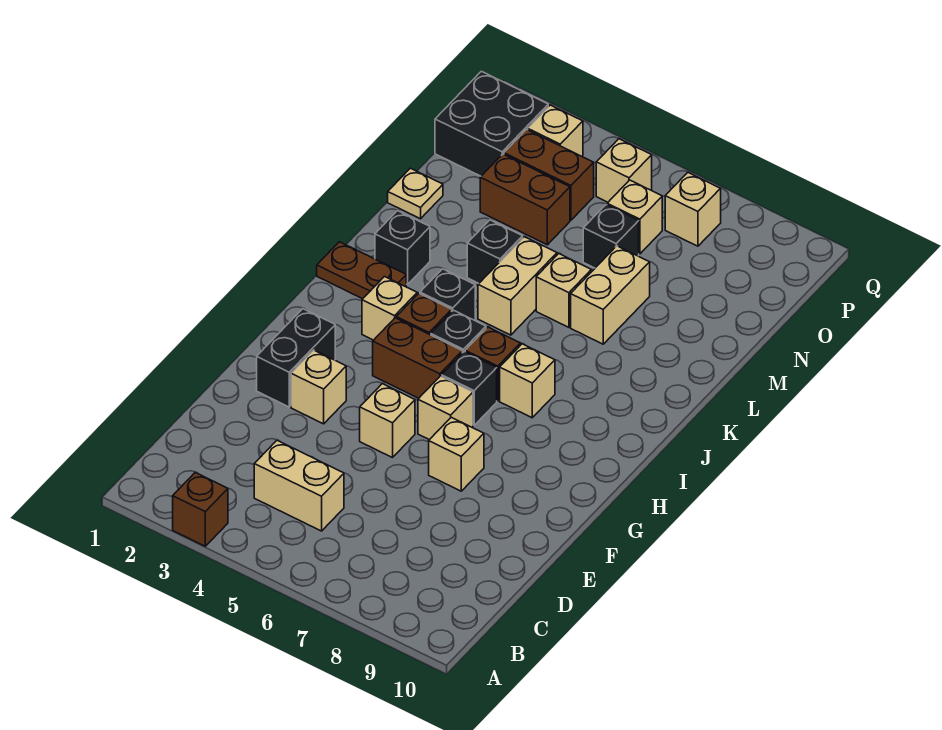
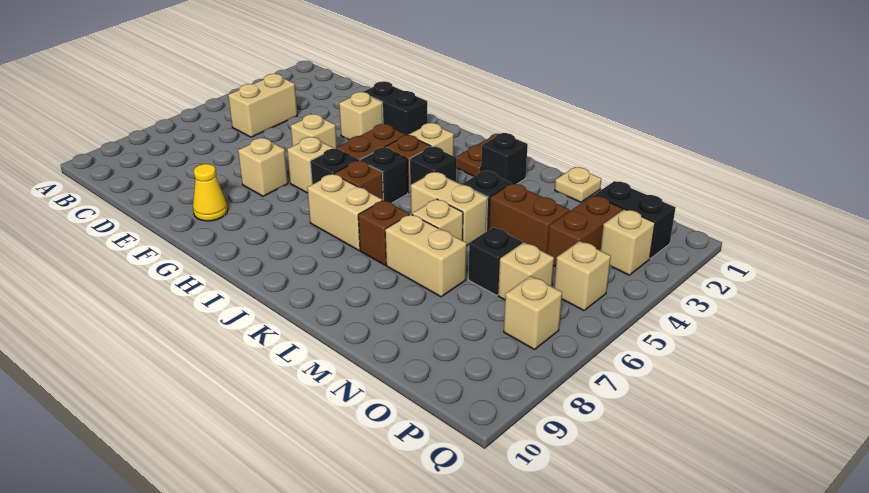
brown brick A3 level 1 -> brown brick K7 level 1
none -> yellow cone F9 level 1
tan brick I7 level 1 -> tan brick I7:J7 level 1
brown brick N3:N4 level 1 -> brown brick M4:N4 level 1
black brick O1:P2 level 1 -> black brick O2:P2 level 1

